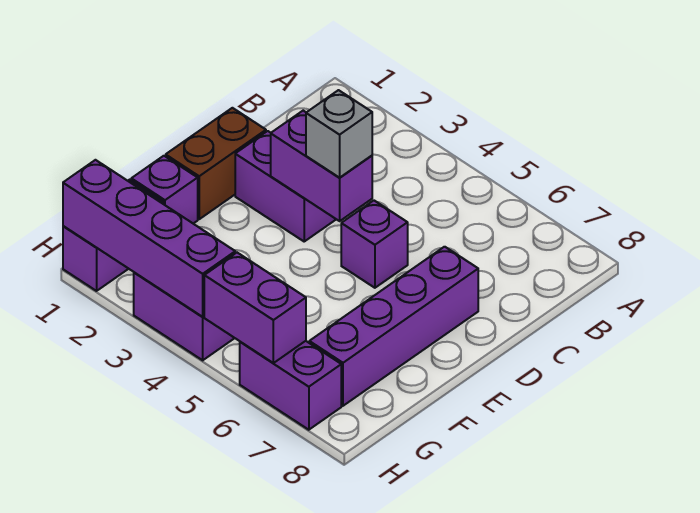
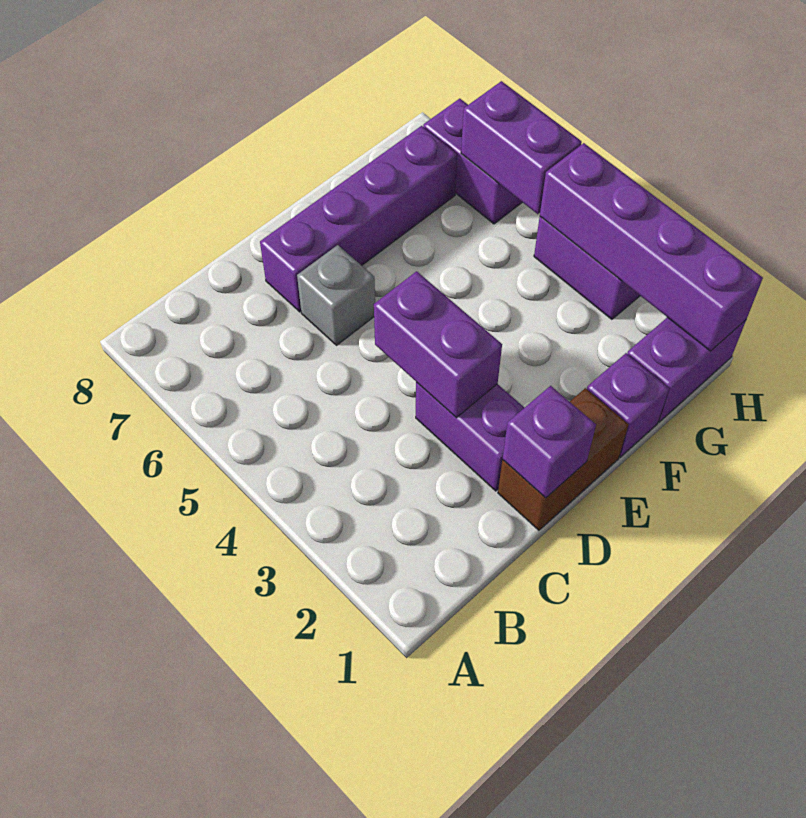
grey brick D4 level 3 -> grey brick D6 level 1
purple brick D5 level 1 -> purple brick D1 level 2

